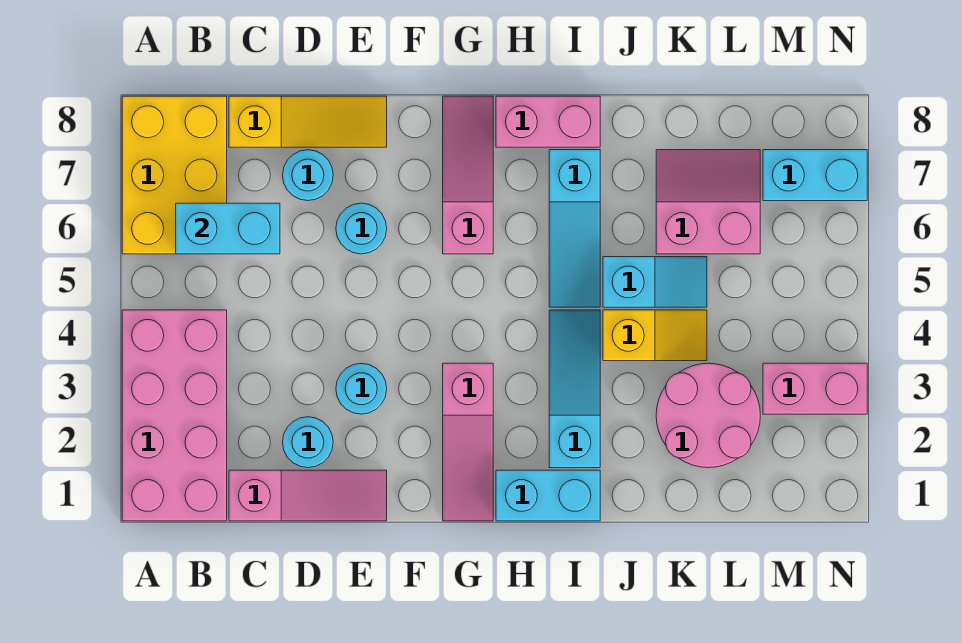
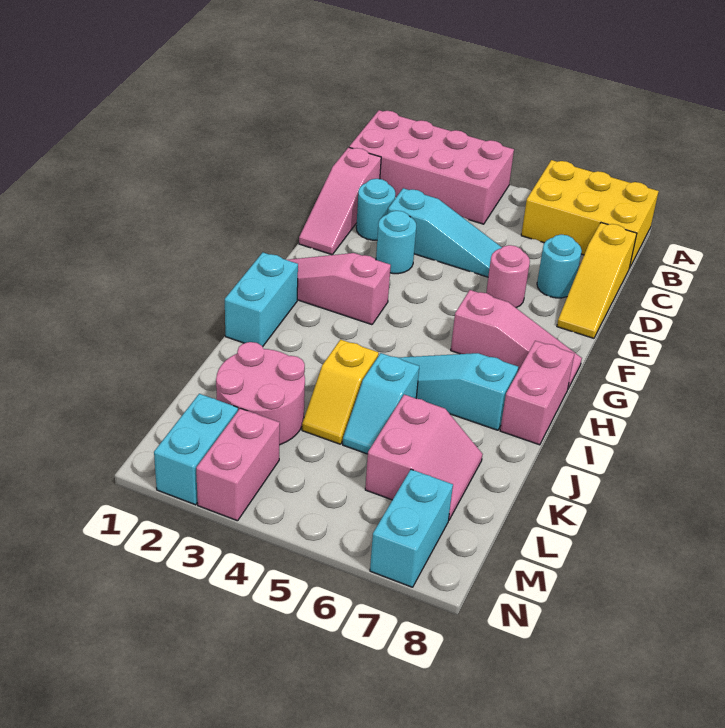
cyan brick B6:C6 level 2 -> cyan brick M2:N2 level 1
cyan round brick E6 level 1 -> pink round brick E6 level 1
cyan slope I2:I4 level 1 top 2 -> cyan slope D3:D5 level 1 top 3

